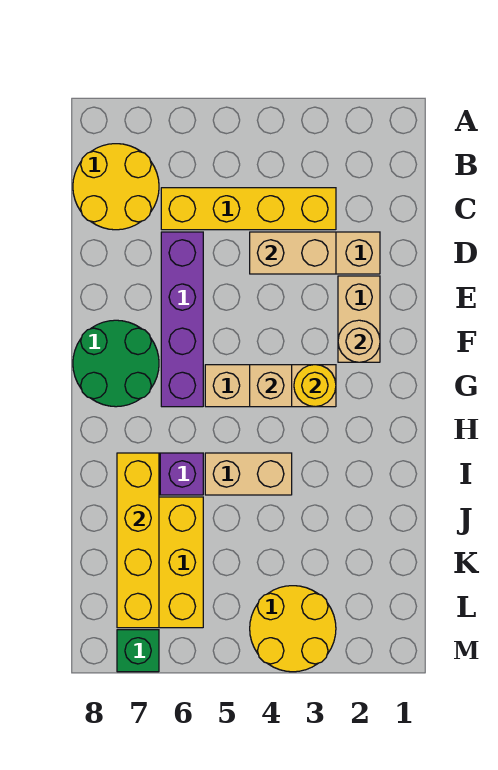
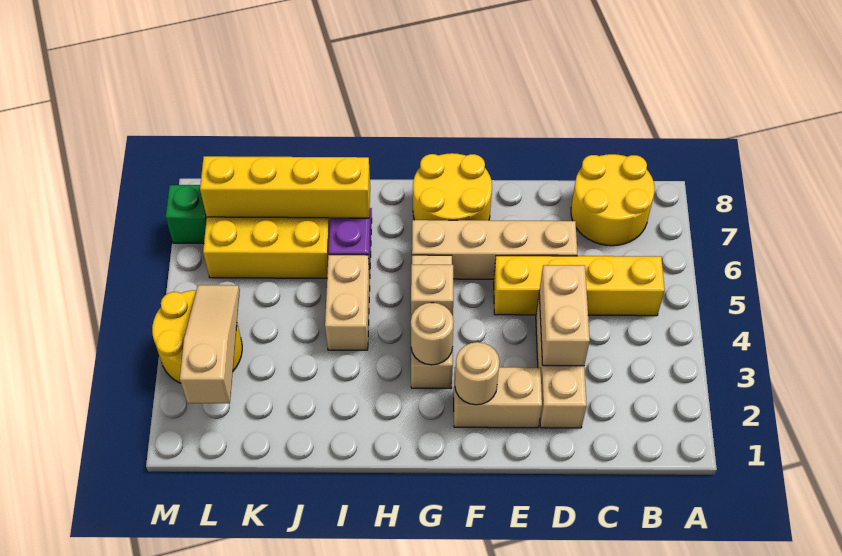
yellow brick C3:C6 level 1 -> yellow brick B5:E5 level 1
purple brick D6:G6 level 1 -> tan brick D6:G6 level 1
green round brick F7:G8 level 1 -> yellow round brick F7:G8 level 1
yellow round brick G3 level 2 -> tan round brick G3 level 2
none -> tan slope L2:L4 level 2 top 2

